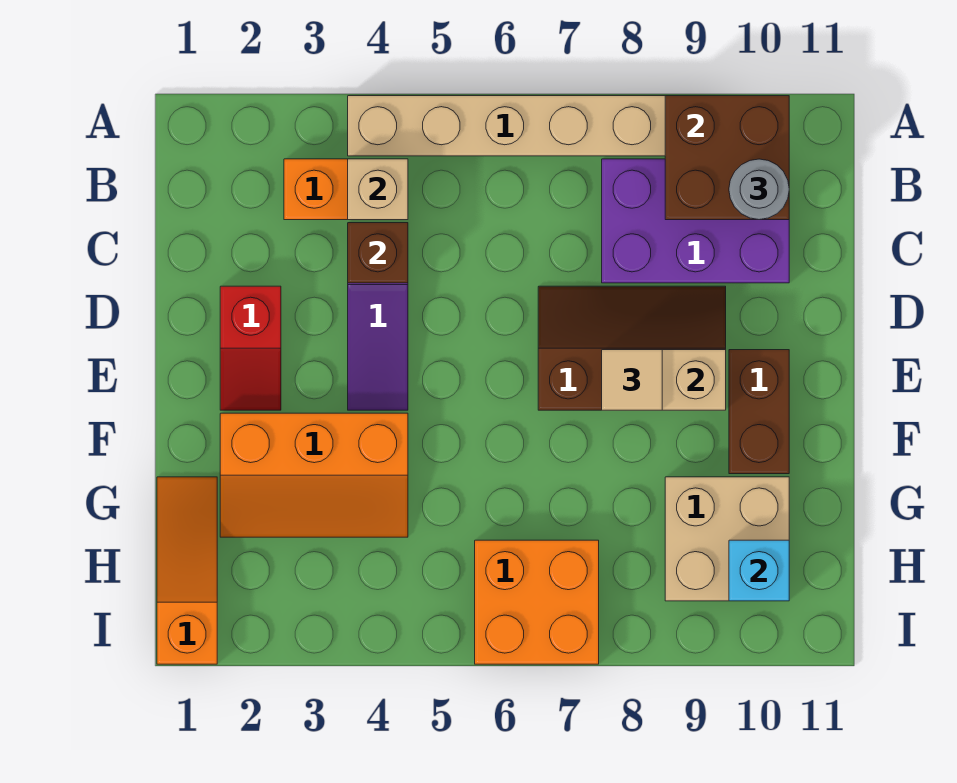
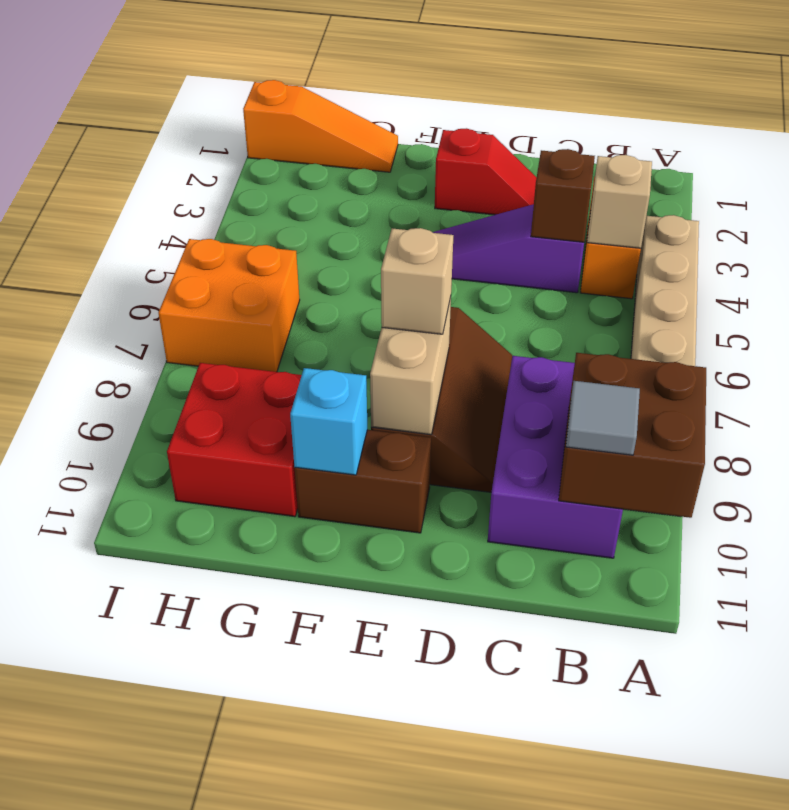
grey round brick B10 level 3 -> grey tile B10 level 3
red slope D2:E2 level 1 top D -> red slope D2:E2 level 1 top E
tan tile E8 level 3 -> tan brick E8 level 3
orange slope F2:G4 level 1 top F -> none
tan brick G9:H10 level 1 -> red brick G9:H10 level 1
cyan brick H10 level 2 -> cyan brick F10 level 2

